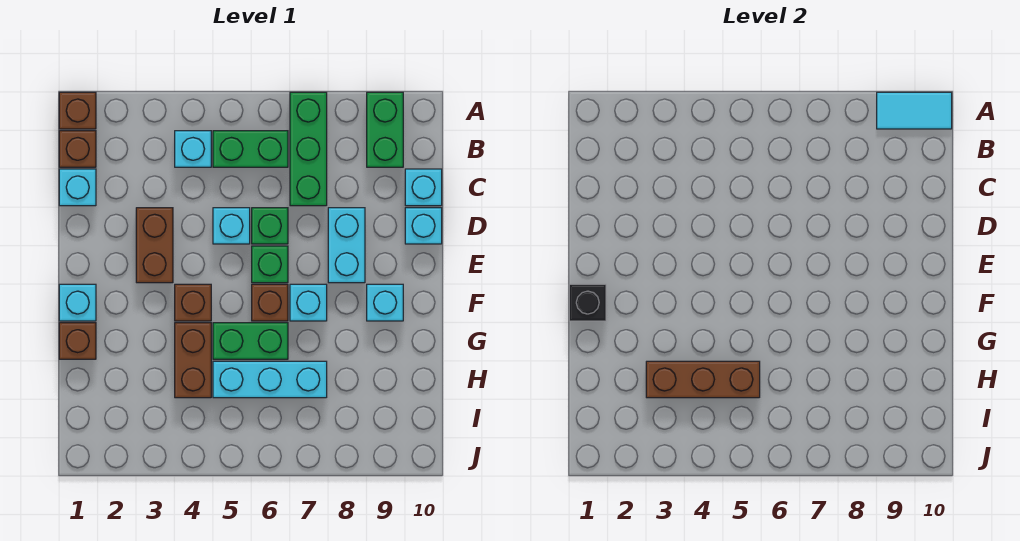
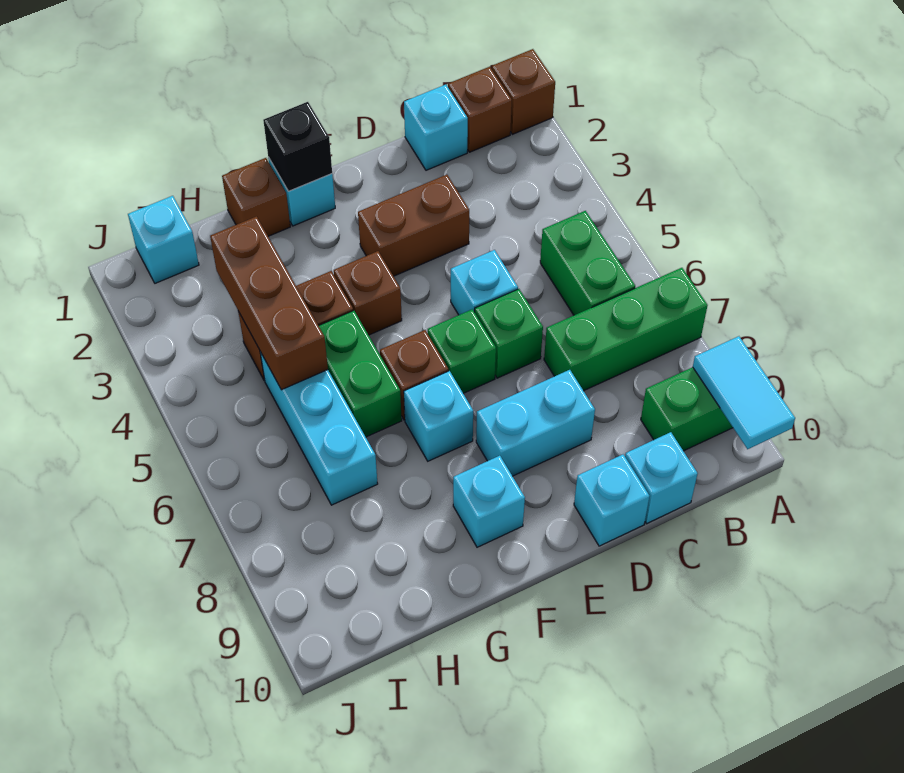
cyan brick B4 level 1 -> cyan brick I1 level 1

